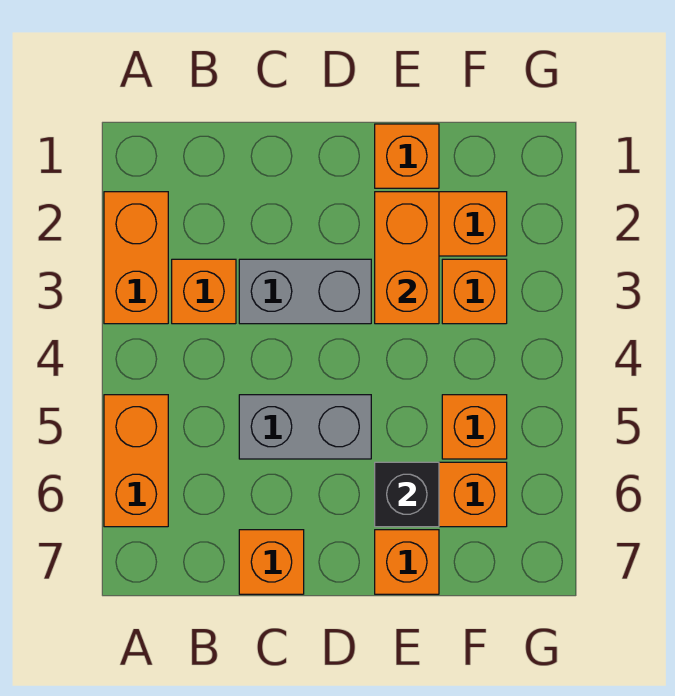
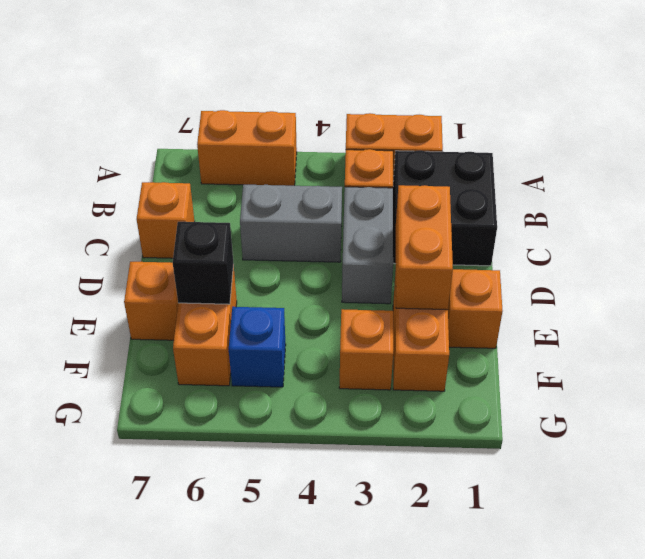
none -> black brick B1:C2 level 1
grey brick C5:D5 level 1 -> grey brick C4:C5 level 1
orange brick E2:E3 level 2 -> orange brick D2:E2 level 2
orange brick F5 level 1 -> blue brick F5 level 1

